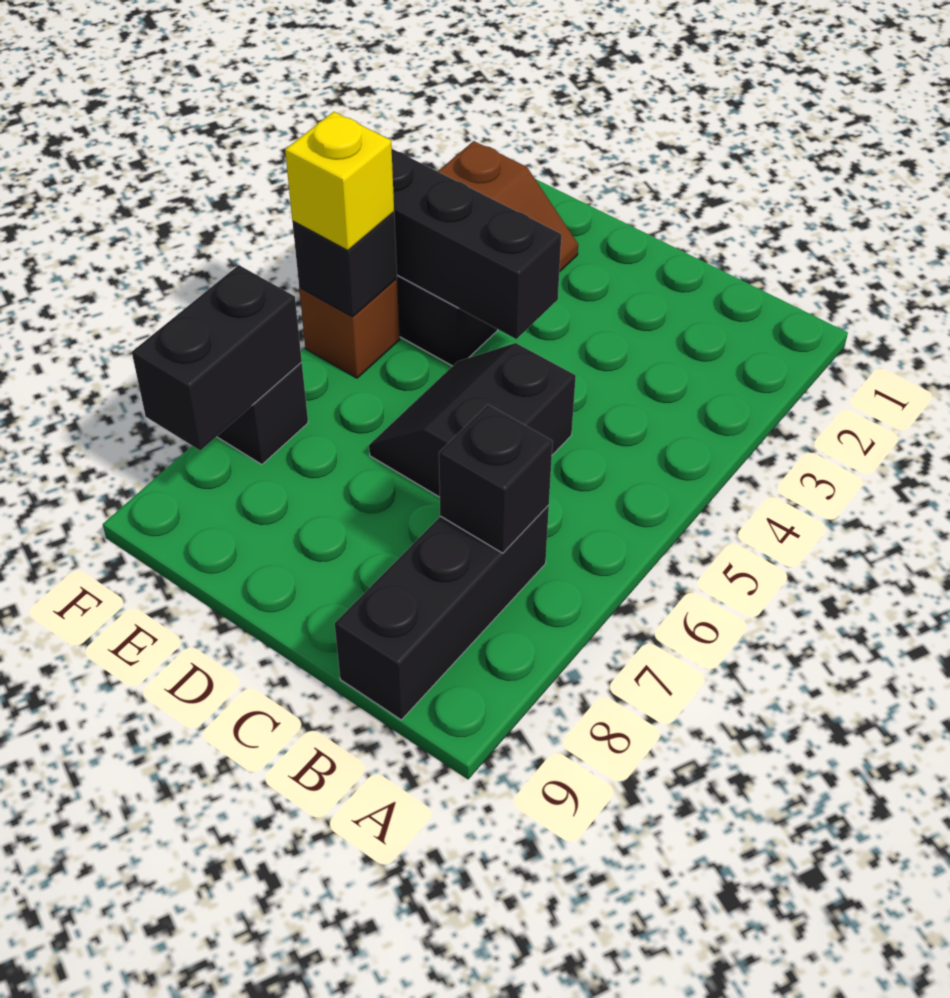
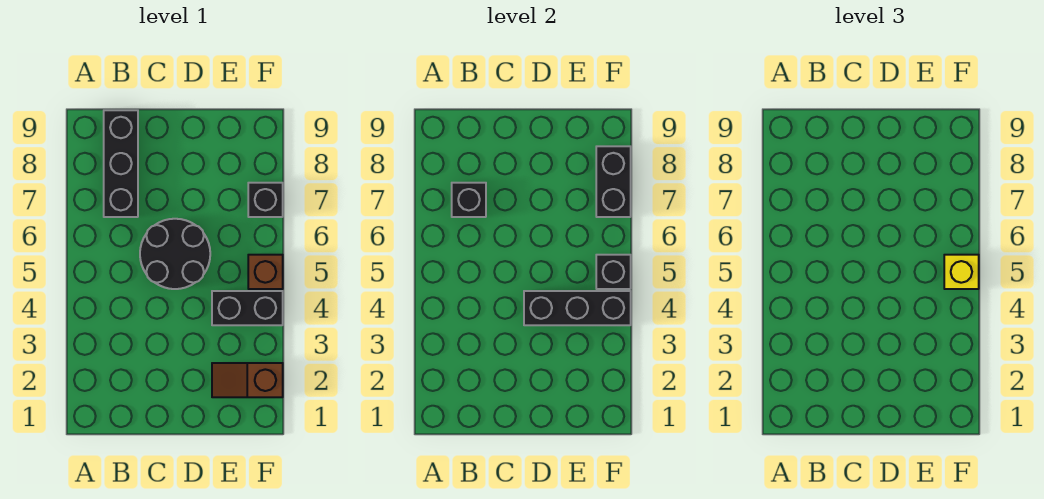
black slope C5:D6 level 1 top C -> black round brick C5:D6 level 1

